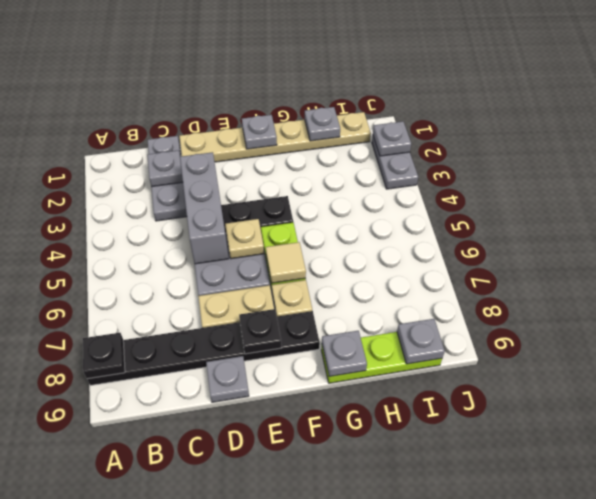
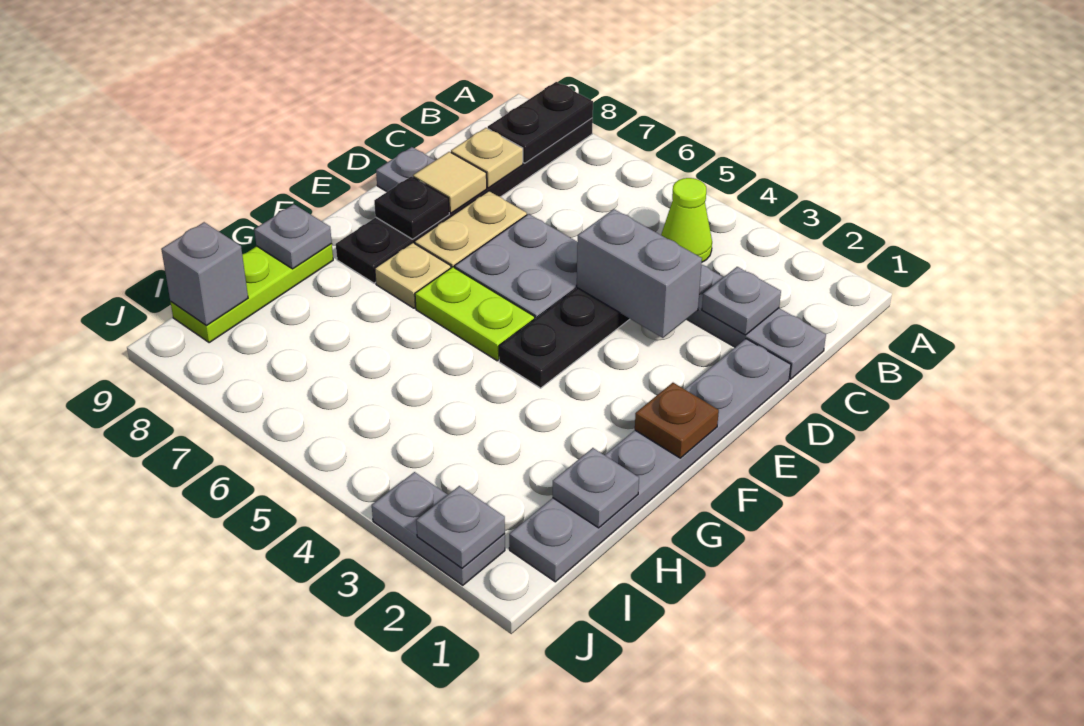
black plate A8 level 2 -> black plate A8:B8 level 2
none -> lime cone B4 level 1
tan plate D1:I1 level 1 -> grey plate D1:I1 level 1
grey brick D3:D5 level 2 -> grey brick D3:D4 level 2
tan plate E5 level 2 -> tan plate C8 level 2
grey plate F1 level 2 -> brown plate F1 level 2
tan tile F6 level 2 -> tan tile D8 level 2
grey plate I9 level 2 -> grey brick I9 level 2

